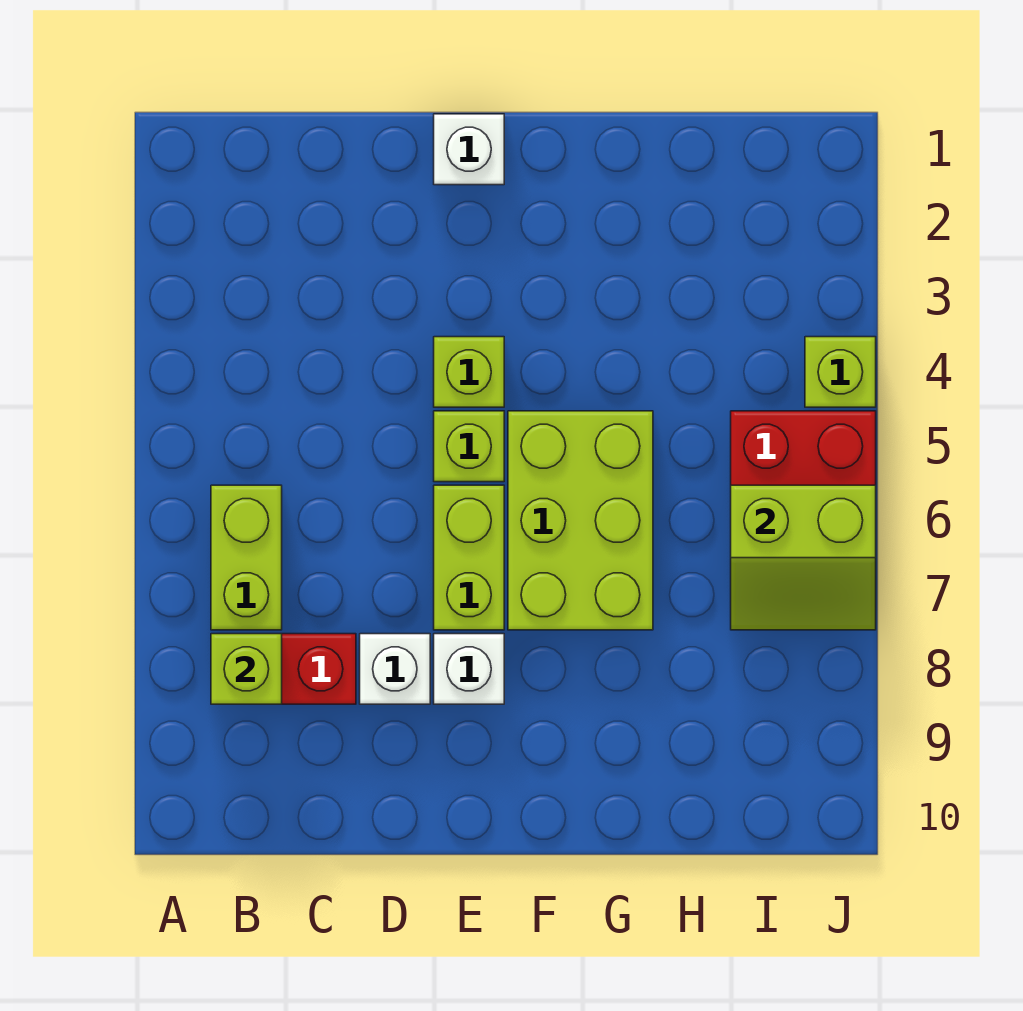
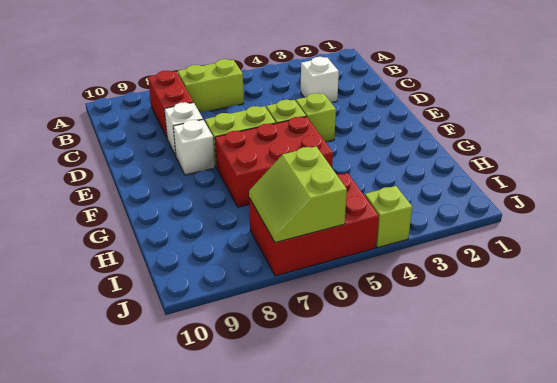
lime brick B8 level 2 -> none
white brick E1 level 1 -> white brick C3 level 1
lime brick F5:G7 level 1 -> red brick F5:G7 level 1

